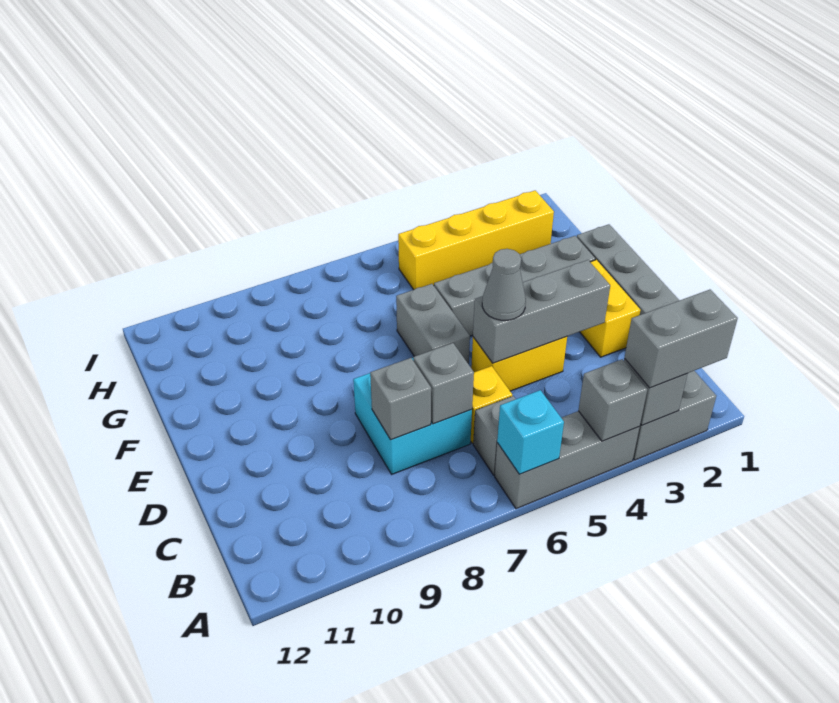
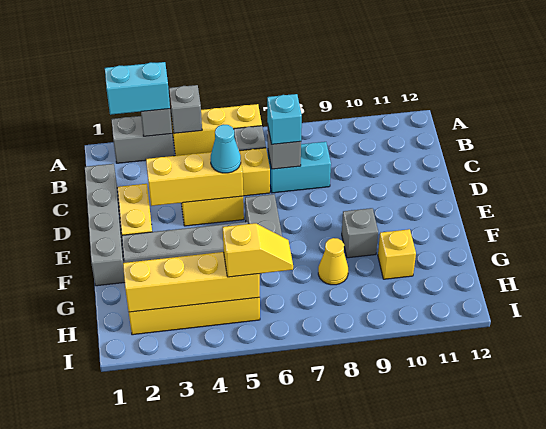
grey brick A2:A3 level 3 -> cyan brick A2:A3 level 3
grey brick A4:A6 level 1 -> yellow brick A4:A6 level 1
cyan brick A6 level 2 -> cyan brick C7 level 3
cyan brick C7:D8 level 1 -> cyan brick C7:C8 level 1
grey brick C8 level 2 -> grey brick F9 level 1
grey brick D3:D5 level 2 -> yellow brick D3:D5 level 2
grey cone D5 level 3 -> cyan cone D5 level 3
none -> yellow cone G8 level 1
none -> yellow brick G10 level 1
none -> yellow brick H2:H5 level 2
none -> yellow slope H5:H6 level 3 top 5

